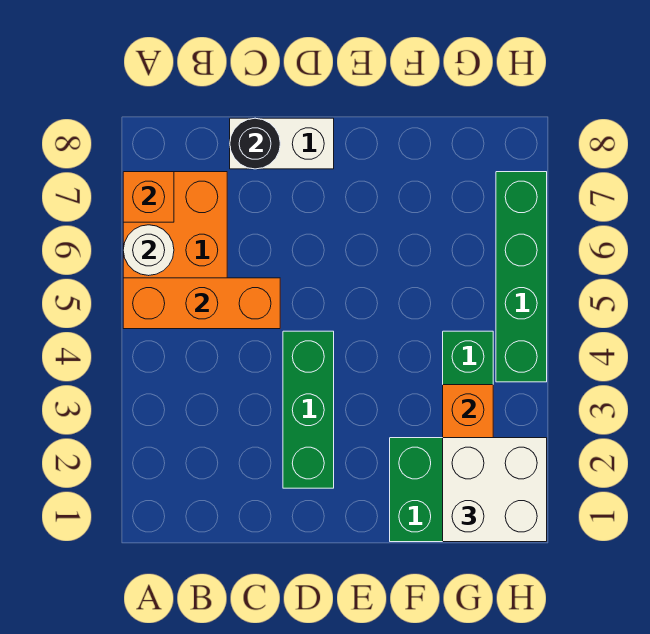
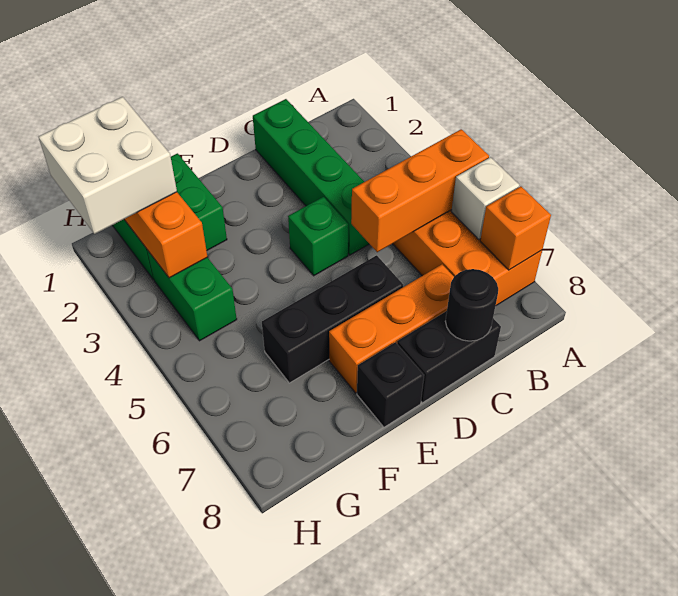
white round brick A6 level 2 -> white brick A6 level 2
none -> orange brick C7:E7 level 1
white brick C8:D8 level 1 -> black brick C8:D8 level 1
green brick D2:D4 level 1 -> green brick D4 level 1
none -> black brick D6:F6 level 1
none -> black brick E8 level 1
green brick H4:H7 level 1 -> green brick C1:C4 level 1

